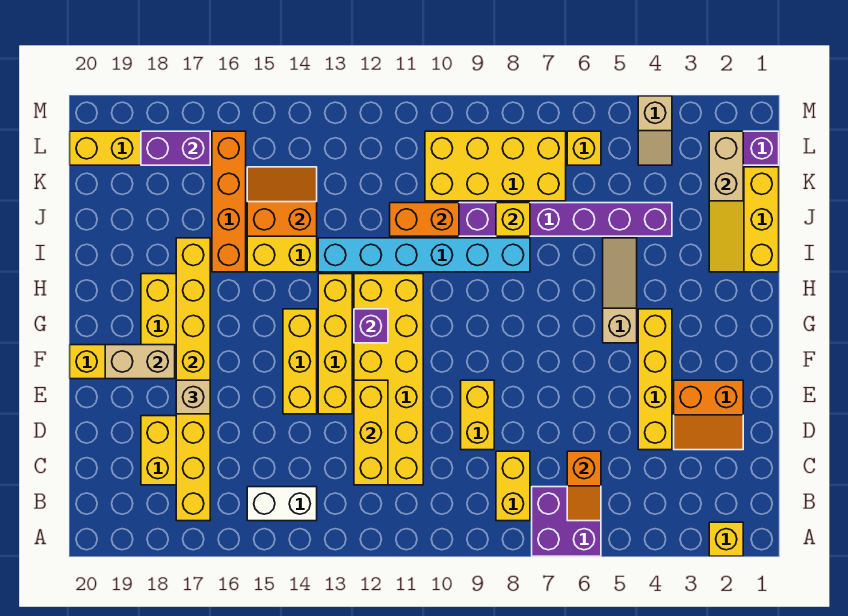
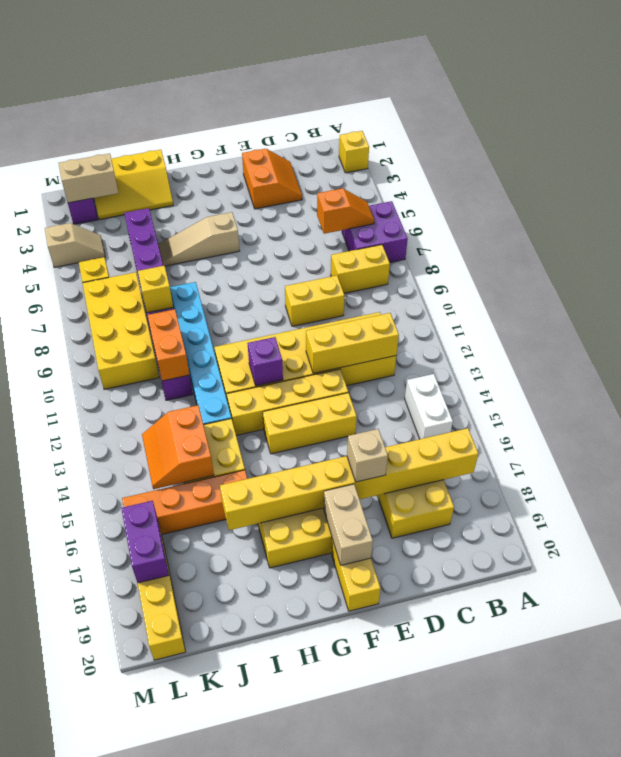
yellow brick D4:G4 level 1 -> none

